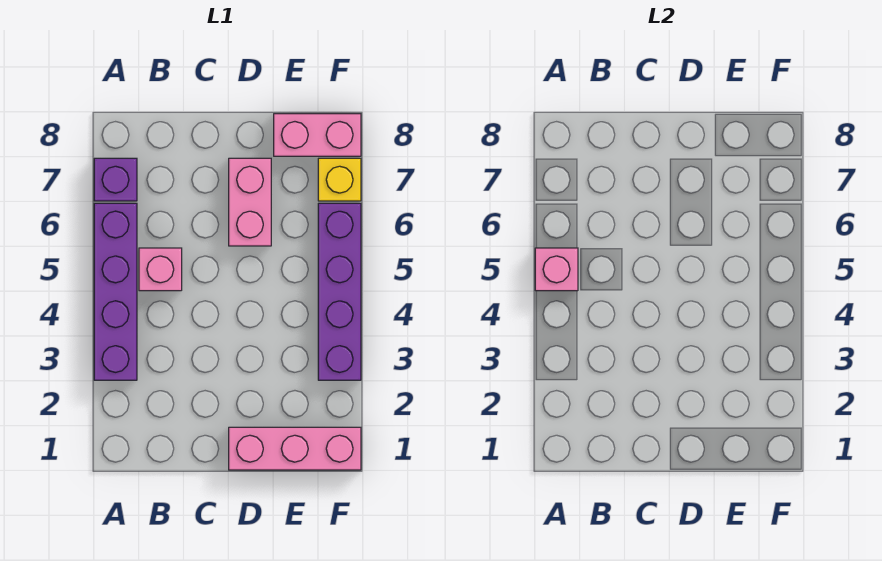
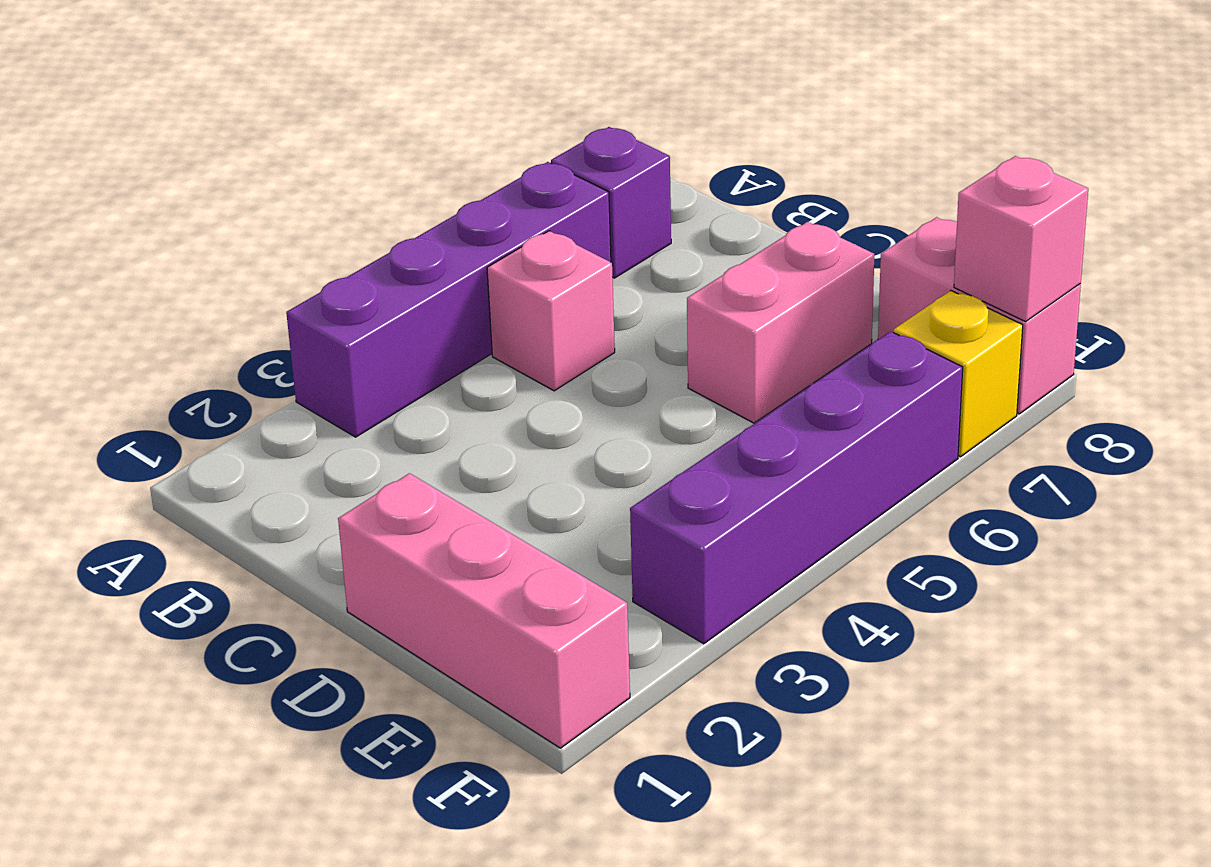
pink brick A5 level 2 -> pink brick F8 level 2

